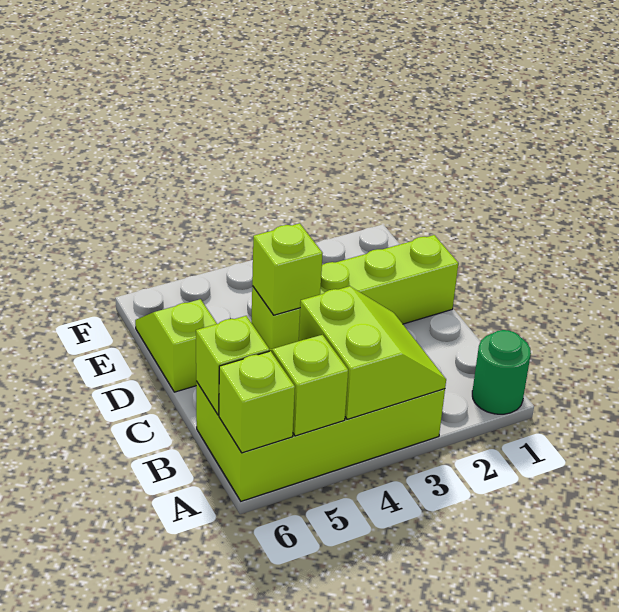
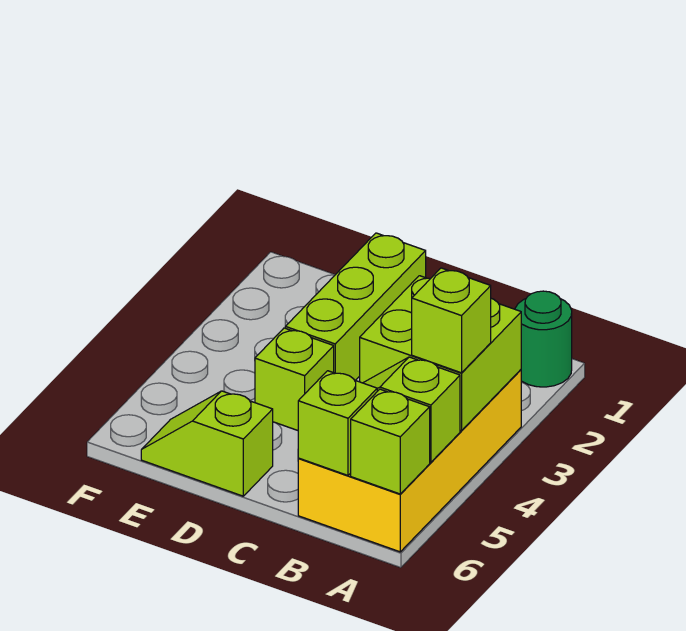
lime brick A3:B6 level 1 -> yellow brick A3:B6 level 1
lime slope A3:B4 level 2 top 4 -> lime brick A3:B4 level 2
lime brick D4 level 2 -> lime brick A4 level 3

